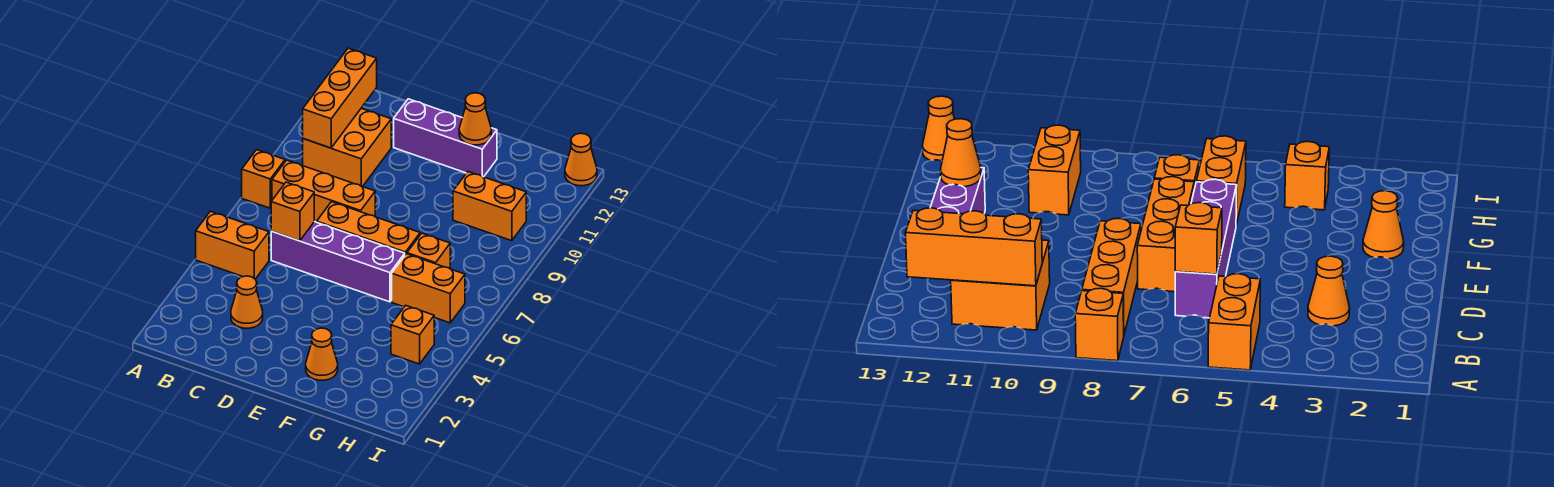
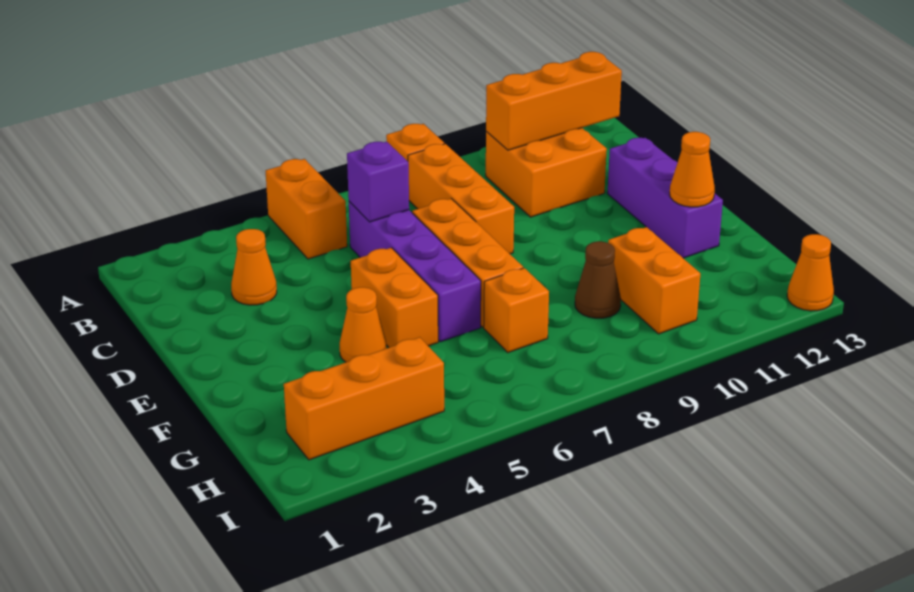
orange brick C6 level 2 -> purple brick C6 level 2
orange cone F2 level 1 -> orange cone F4 level 1
orange brick G6:H6 level 1 -> orange brick E5:F5 level 1
none -> brown cone G9 level 1
orange brick H4 level 1 -> orange brick H2:H4 level 1

